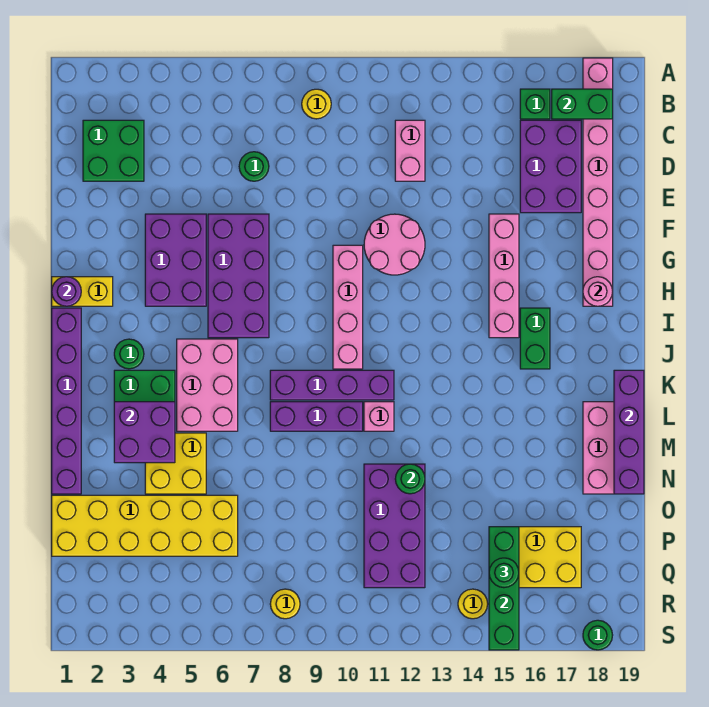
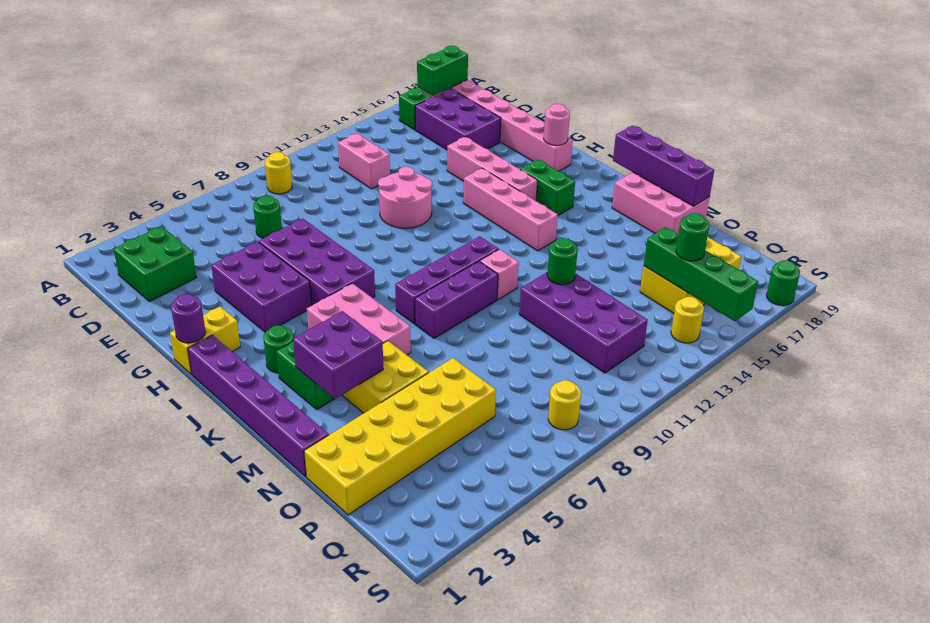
pink brick G10:J10 level 1 -> pink brick H14:K14 level 1

